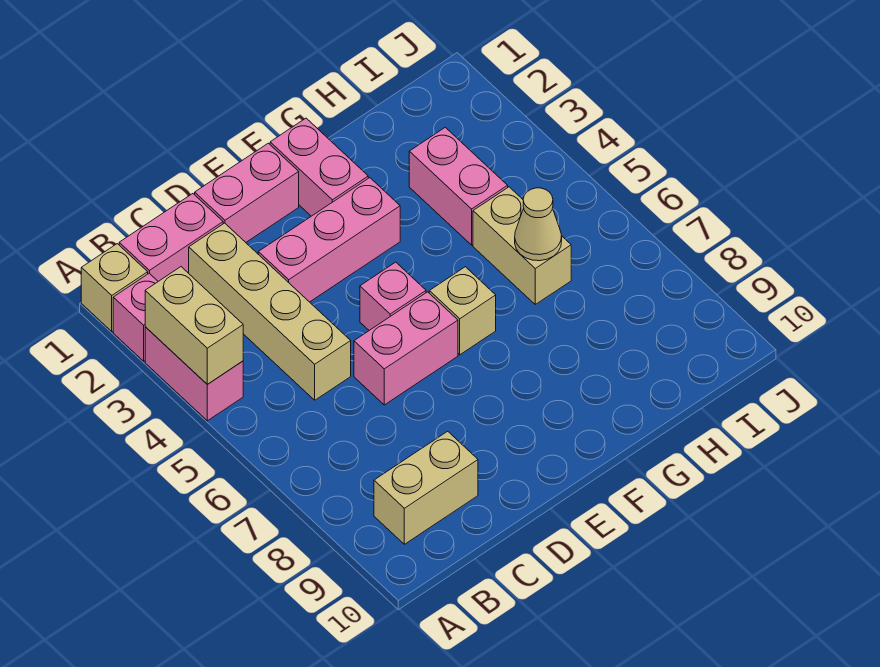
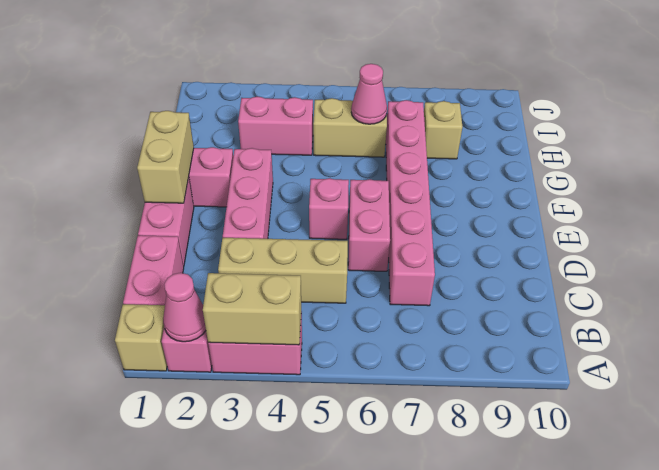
none -> pink cone A2 level 2
tan brick B9:C9 level 1 -> tan brick E1:F1 level 2
tan brick C2:C5 level 1 -> tan brick C3:C5 level 1
none -> pink brick C7:H7 level 1
tan brick F6 level 1 -> tan brick H8 level 1
tan cone H6 level 2 -> pink cone H6 level 2

